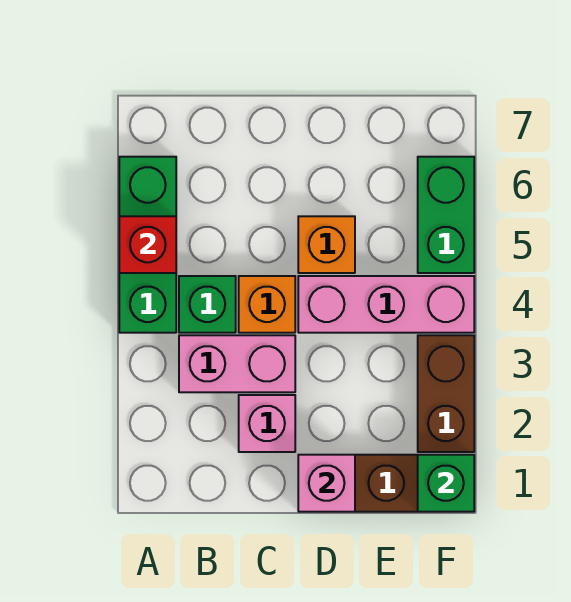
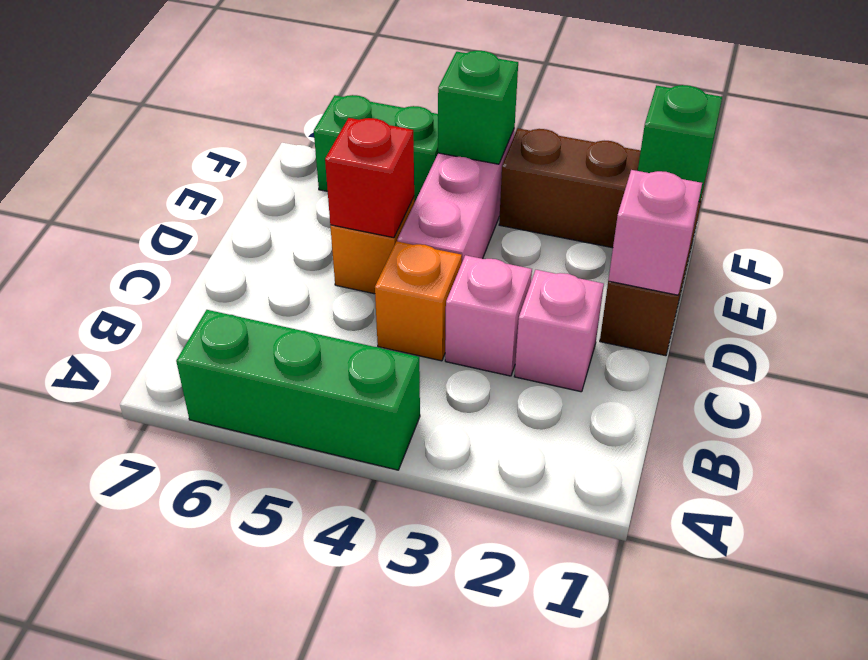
red brick A5 level 2 -> red brick D5 level 2
pink brick B3:C3 level 1 -> pink brick C3 level 1
green brick B4 level 1 -> green brick F4 level 2

